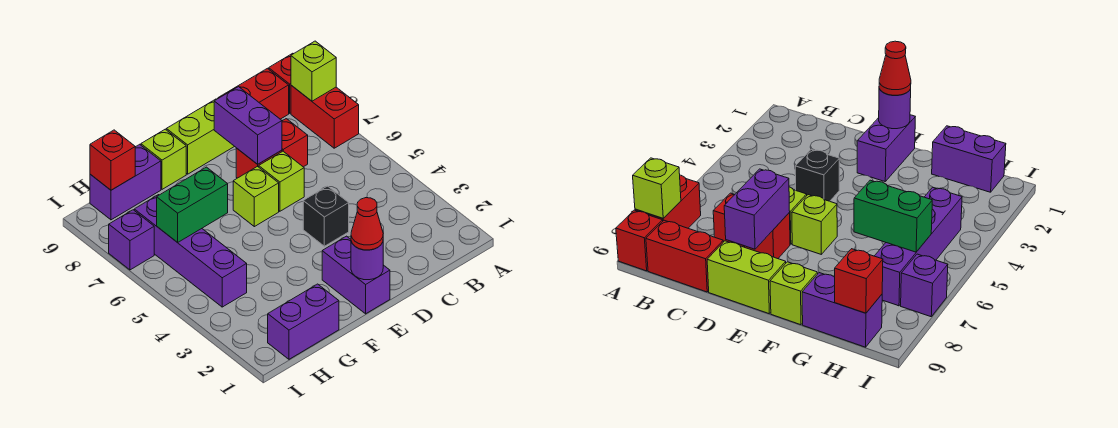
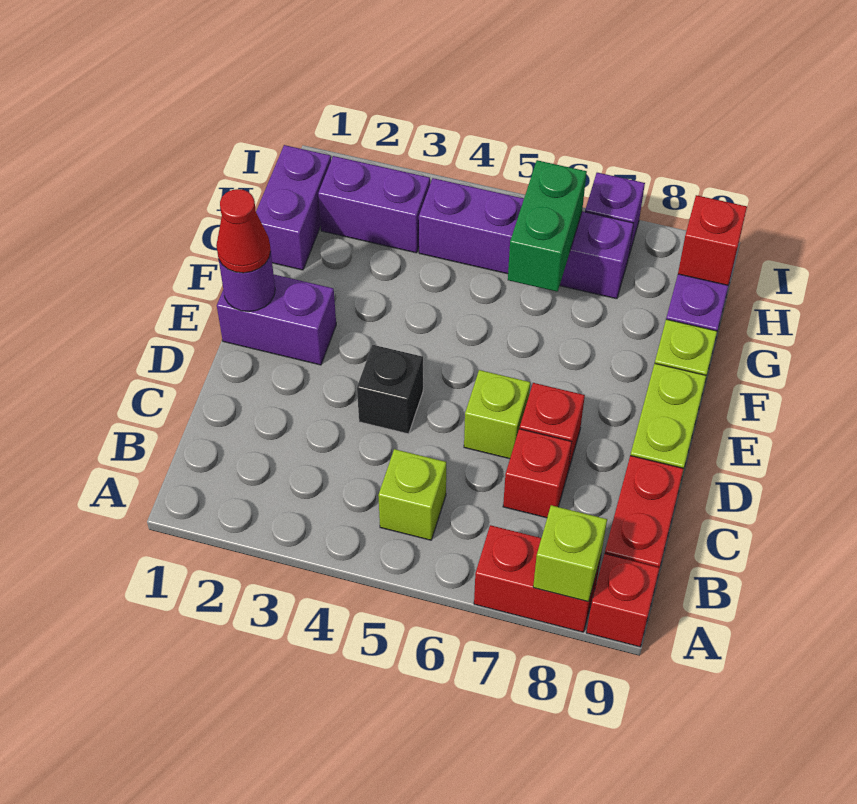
purple brick D7:D8 level 2 -> purple brick H2:H3 level 1
lime brick E6 level 1 -> lime brick B5 level 1

